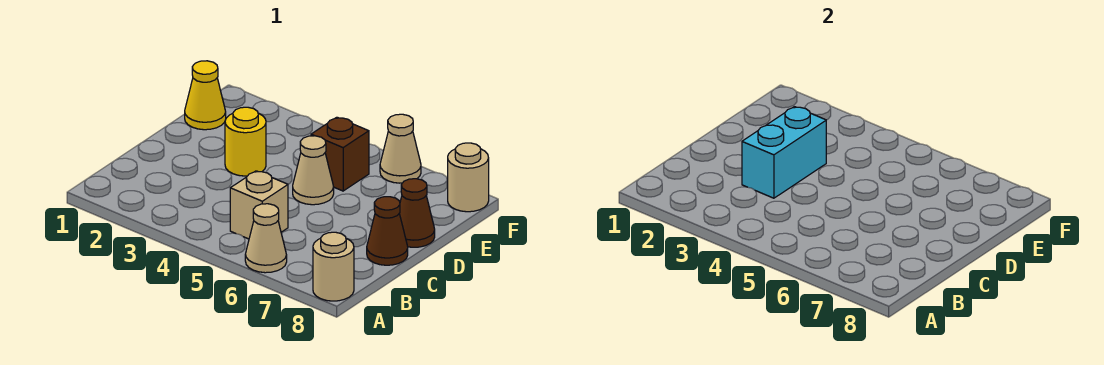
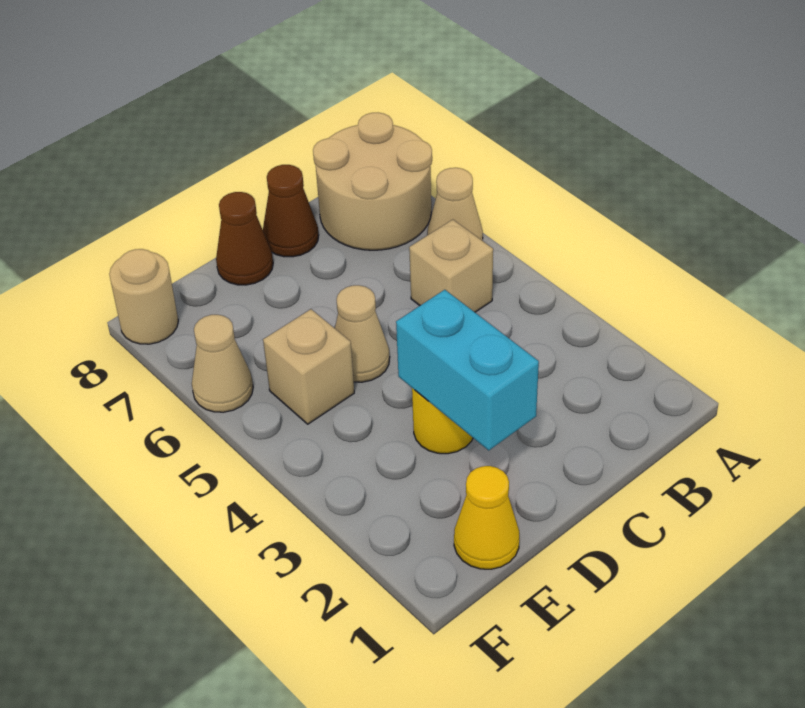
tan round brick A8 level 1 -> tan round brick A7:B8 level 1
cyan brick C3:D3 level 2 -> cyan brick D2:D3 level 2
brown brick E5 level 1 -> tan brick E5 level 1

